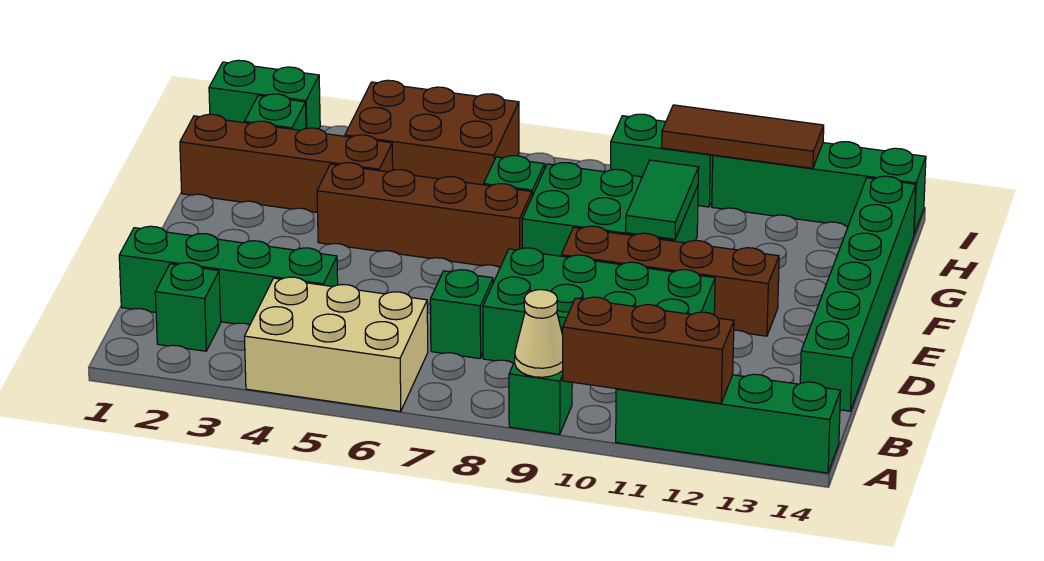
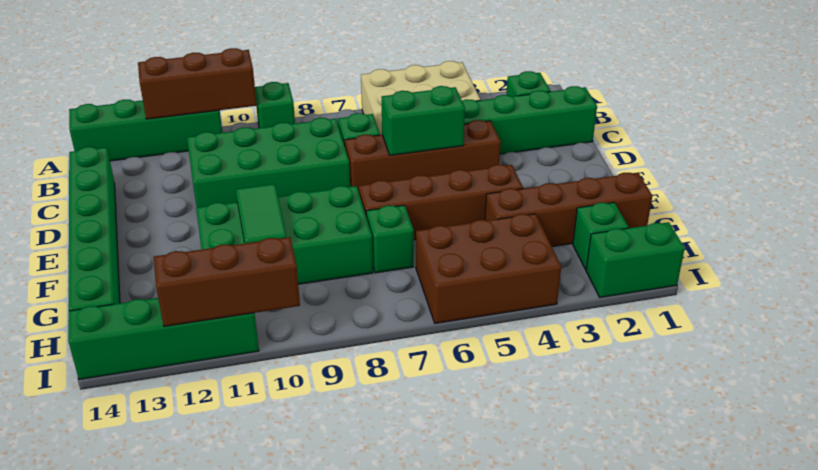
tan cone A9 level 2 -> none
brown brick E9:E12 level 1 -> brown brick D4:D7 level 1
green brick F8:G10 level 1 -> green brick F8:G11 level 1
green brick I9:I10 level 1 -> green brick D5:D6 level 2
brown tile I10:I12 level 2 -> brown brick I10:I12 level 2

